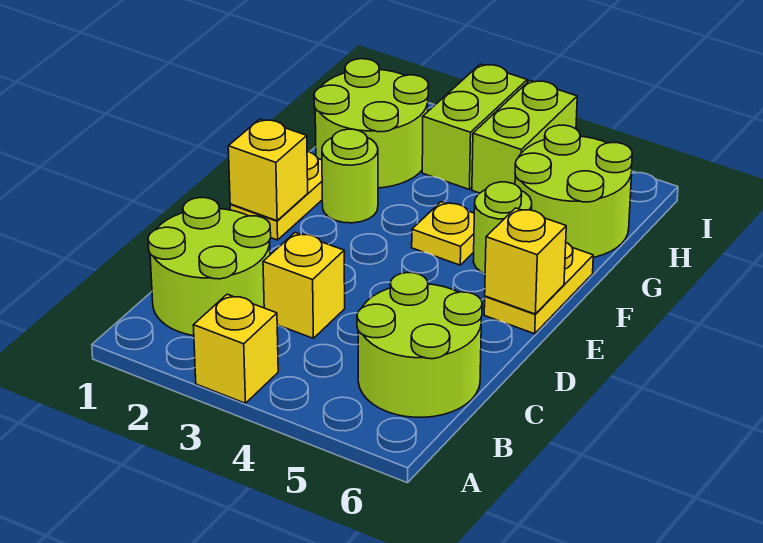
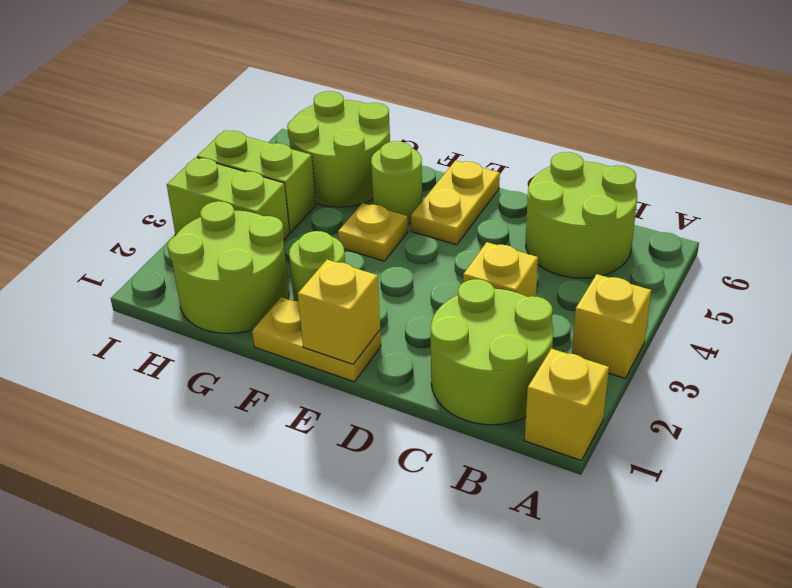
yellow plate E6:F6 level 1 -> yellow plate E5:E6 level 1
yellow brick E6 level 2 -> yellow brick A1 level 1

